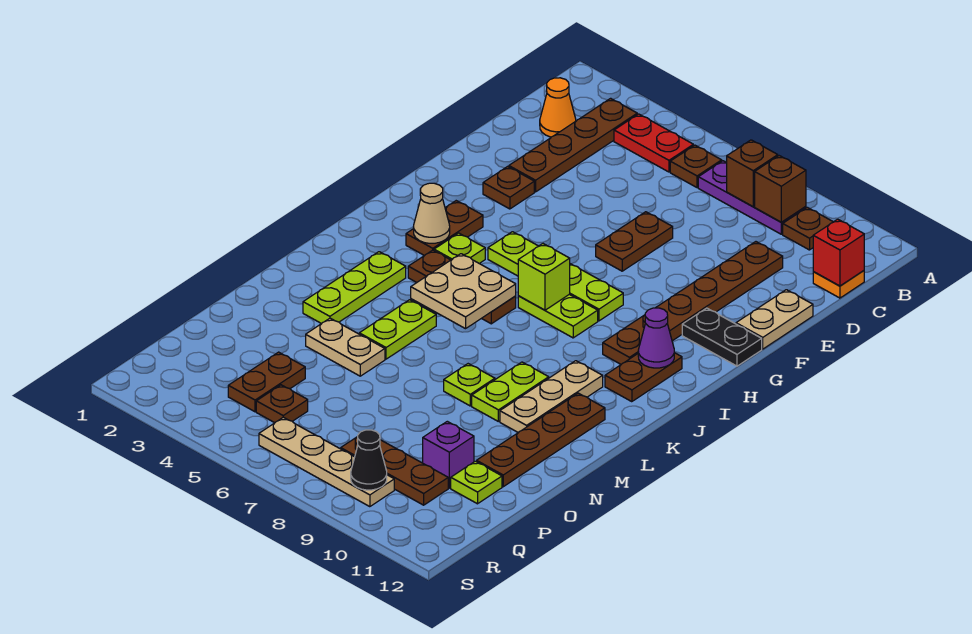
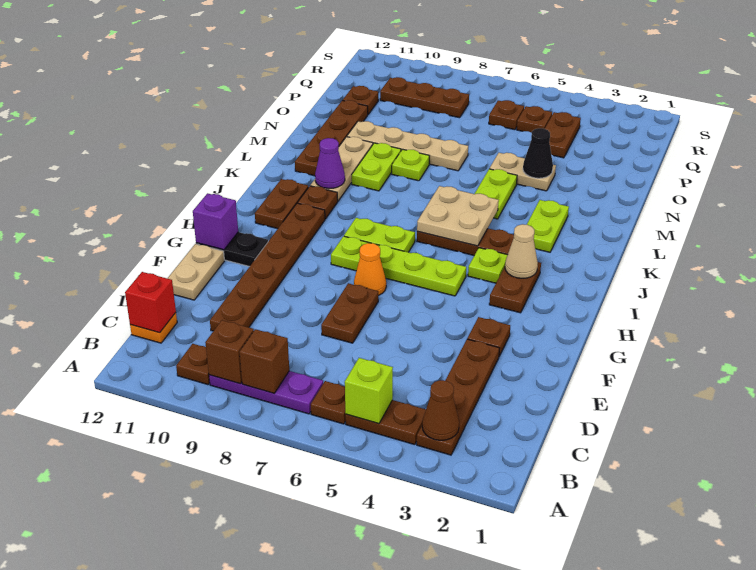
none -> brown cone B3 level 2
red plate B4:B5 level 1 -> brown plate B4:B5 level 1
orange cone C2 level 1 -> orange cone G7 level 1
lime brick I7 level 2 -> lime brick B5 level 2
purple cone I11 level 2 -> purple cone K10 level 2
none -> brown plate J10 level 1
lime plate K3:M3 level 1 -> lime plate K3:L3 level 1
purple brick P10 level 1 -> purple brick G12 level 2
lime plate P11 level 1 -> brown plate P11 level 1
none -> brown plate Q6 level 1
tan plate R6:R9 level 1 -> tan plate N7:N10 level 1
black cone R9 level 2 -> black cone N4 level 2

